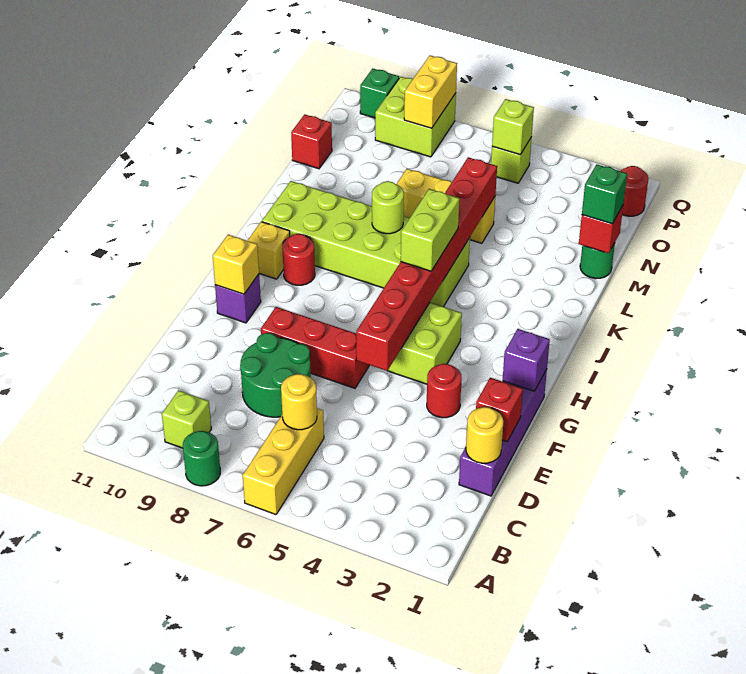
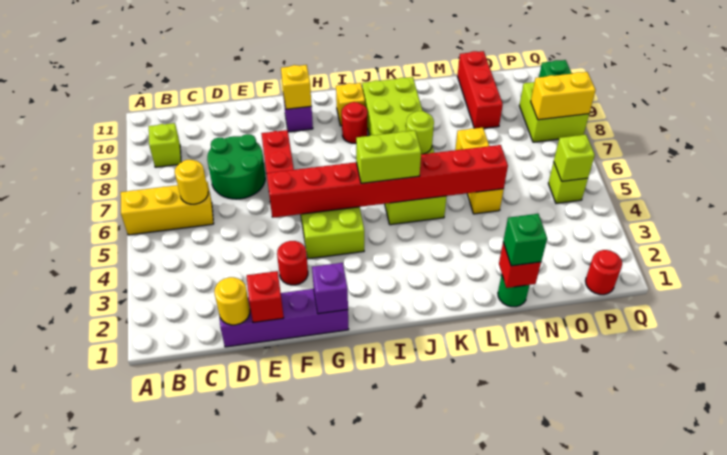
green round brick A8 level 1 -> none
red brick N11 level 1 -> red brick N9:N11 level 1

